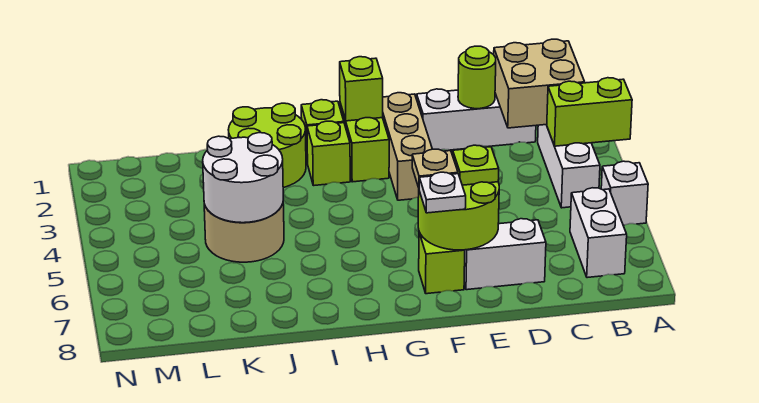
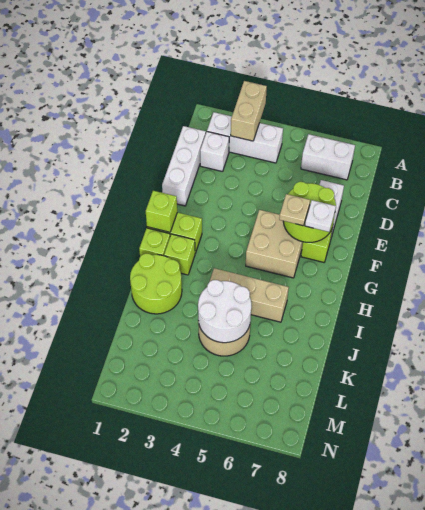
lime brick A3:B3 level 2 -> tan brick A3:B3 level 2
white brick A5 level 1 -> white brick C2 level 1
tan brick B1:C2 level 2 -> tan brick F5:G6 level 1
lime round brick D1 level 2 -> none
lime plate E6 level 3 -> none
tan brick F1:F3 level 1 -> tan brick I4:I6 level 1

